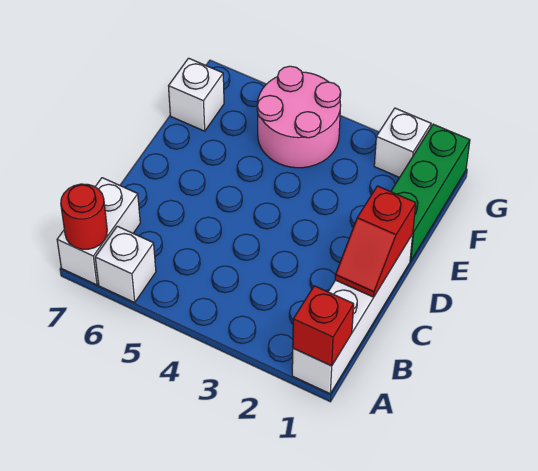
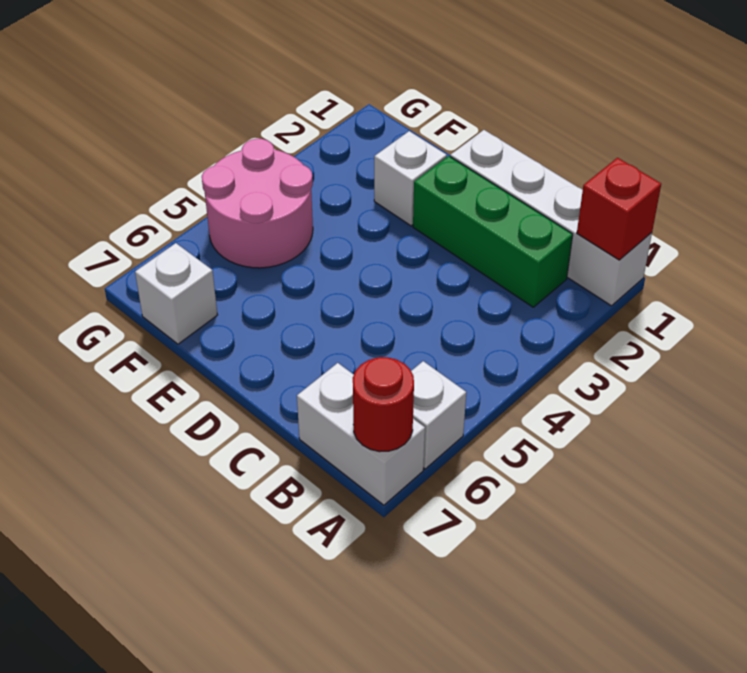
red slope C1:D1 level 2 top D -> none
green brick E1:G1 level 1 -> green brick B2:D2 level 1
white brick G2 level 1 -> white brick E2 level 1

